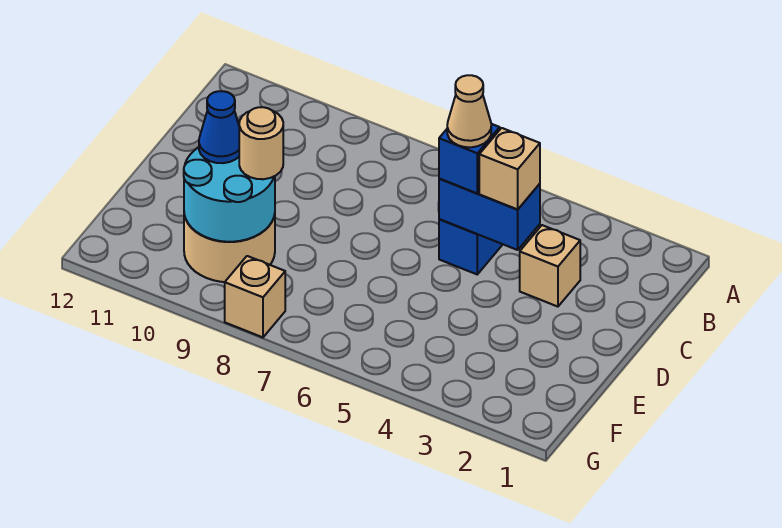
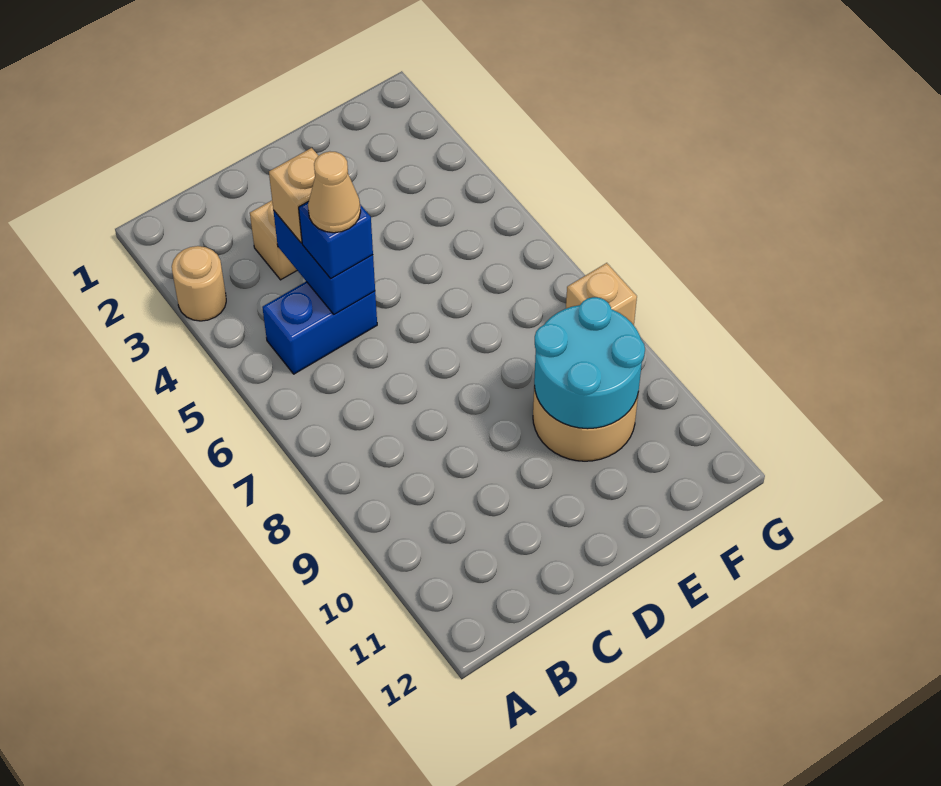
tan round brick E9 level 3 -> tan round brick A3 level 1
blue cone E10 level 3 -> none

